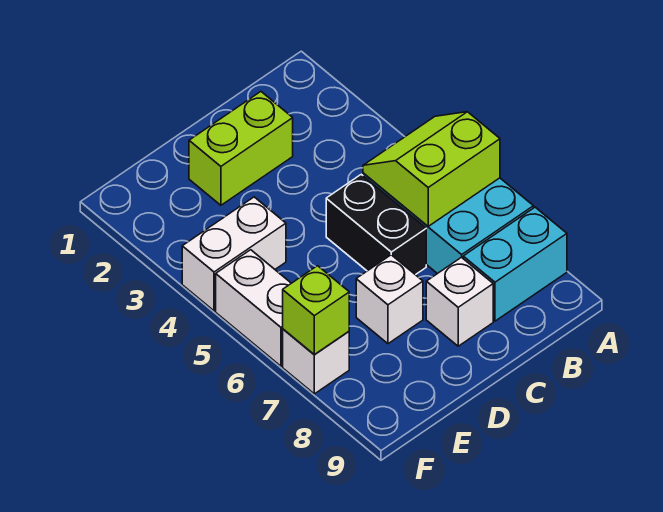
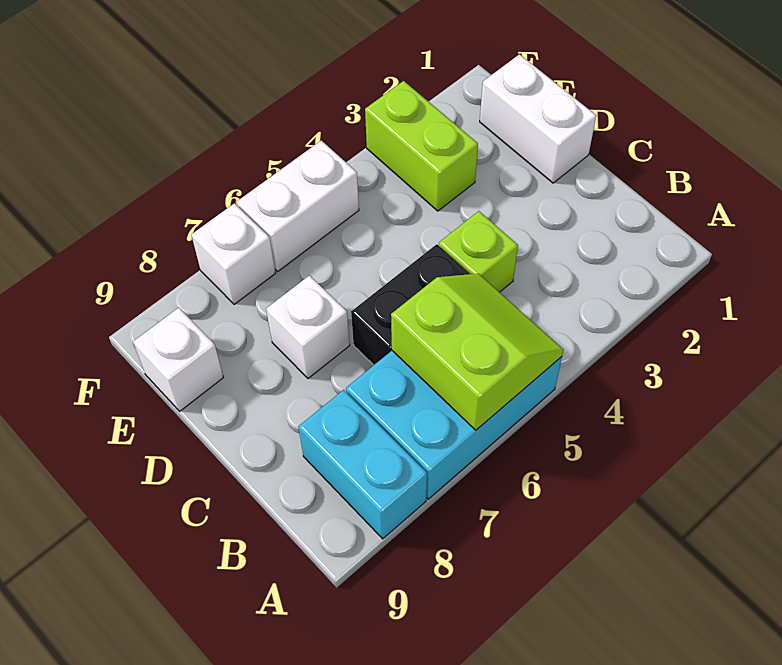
lime brick C2:D2 level 1 -> lime brick E3:F3 level 1
white brick C8 level 1 -> white brick E9 level 1
white brick E4:F4 level 1 -> white brick D1:E1 level 1
lime brick F7 level 2 -> lime brick C4 level 1

